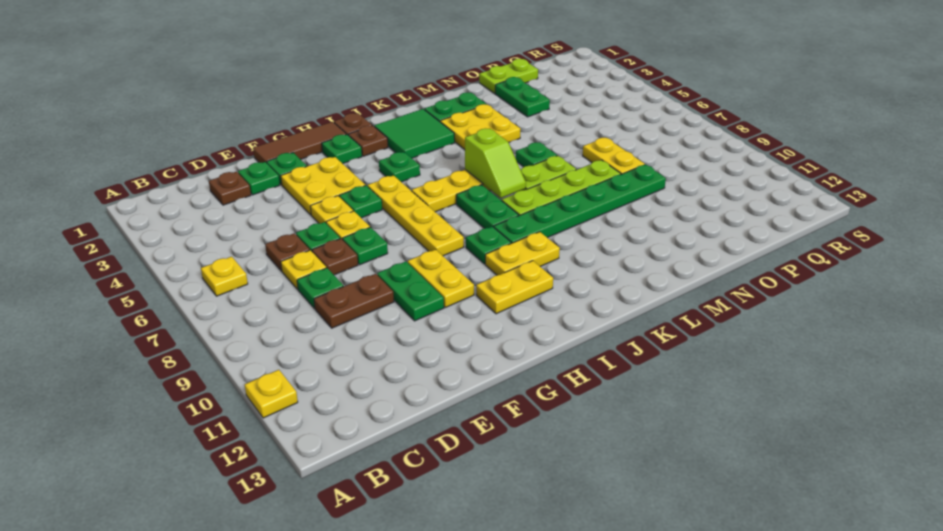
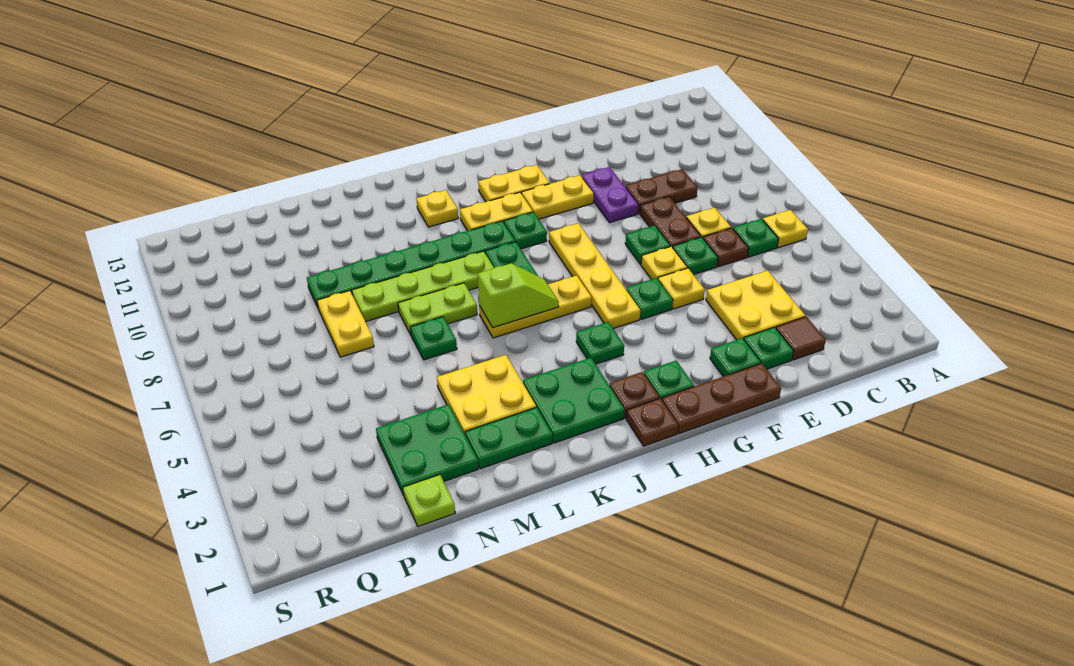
yellow plate A11 level 1 -> yellow plate K11 level 1
brown plate D2 level 1 -> brown tile D2 level 1
green plate D8 level 1 -> green plate C6 level 1
brown plate E7 level 1 -> brown plate E7:E8 level 1
brown tile F1:H1 level 1 -> brown plate F1:H1 level 1
yellow plate F3:G4 level 1 -> yellow plate D3:E4 level 1
green plate F9:F10 level 1 -> purple plate F9:F10 level 1
yellow plate G9:G10 level 1 -> yellow plate G10:H10 level 1
green tile J2:K3 level 1 -> green plate J2:K3 level 1
lime slope K6:K7 level 2 top 6 -> lime slope J6:K6 level 2 top K
lime plate O1:P1 level 1 -> lime plate O1 level 1
green plate O2:O3 level 1 -> green plate N2:O3 level 1

